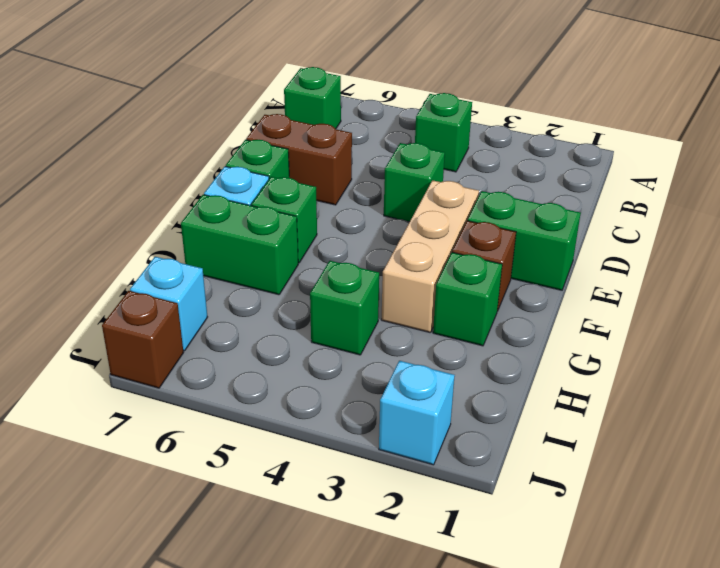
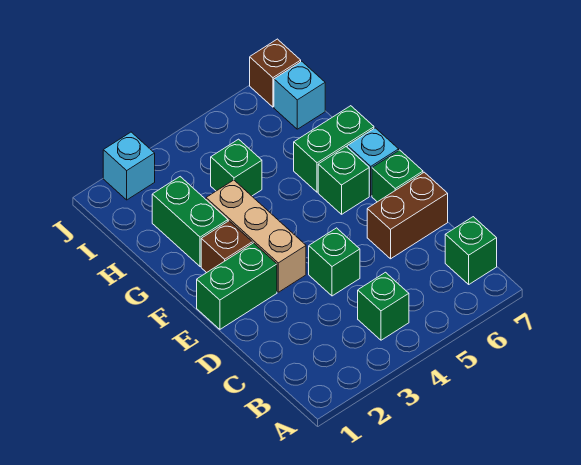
green brick G2 level 1 -> green brick G2:H2 level 1

